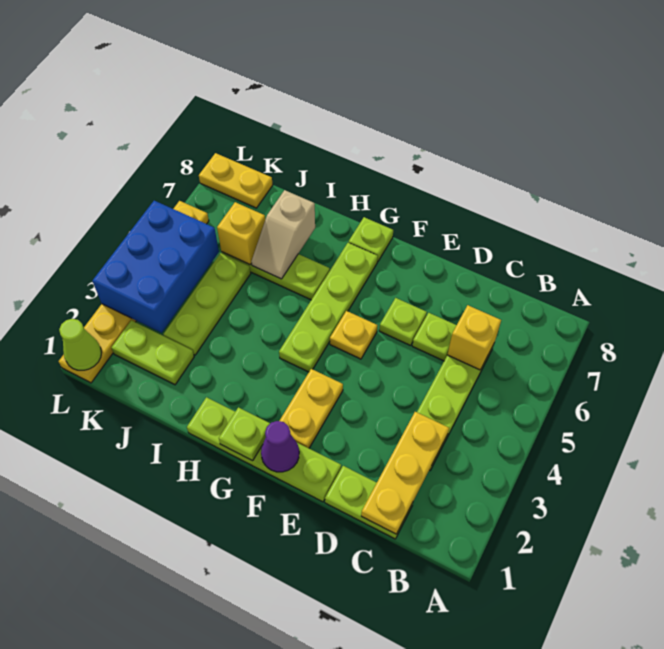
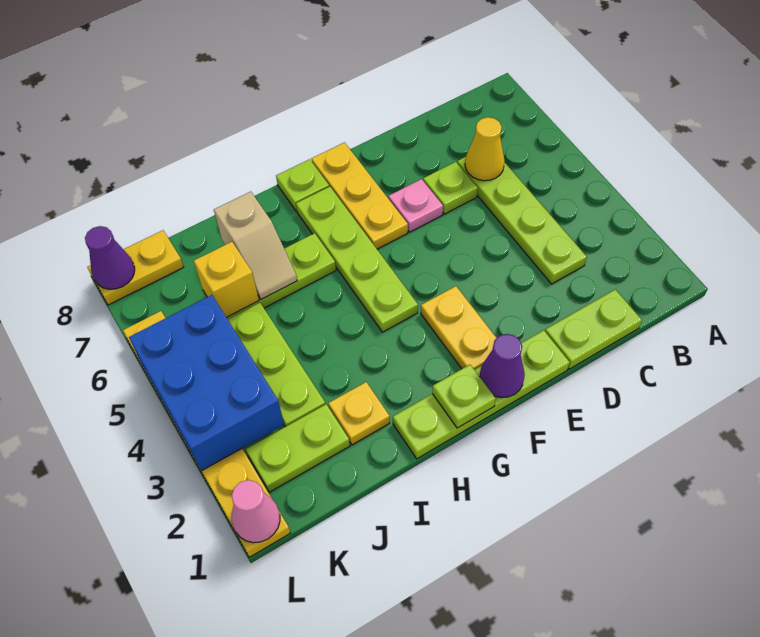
yellow plate C1:C3 level 2 -> yellow plate F6:F8 level 1
yellow brick C6 level 2 -> yellow cone C6 level 2
lime plate E6 level 1 -> pink plate E6 level 1
yellow plate F5 level 1 -> yellow plate I2 level 1
lime cone L1 level 2 -> pink cone L1 level 2
none -> purple cone L8 level 2

